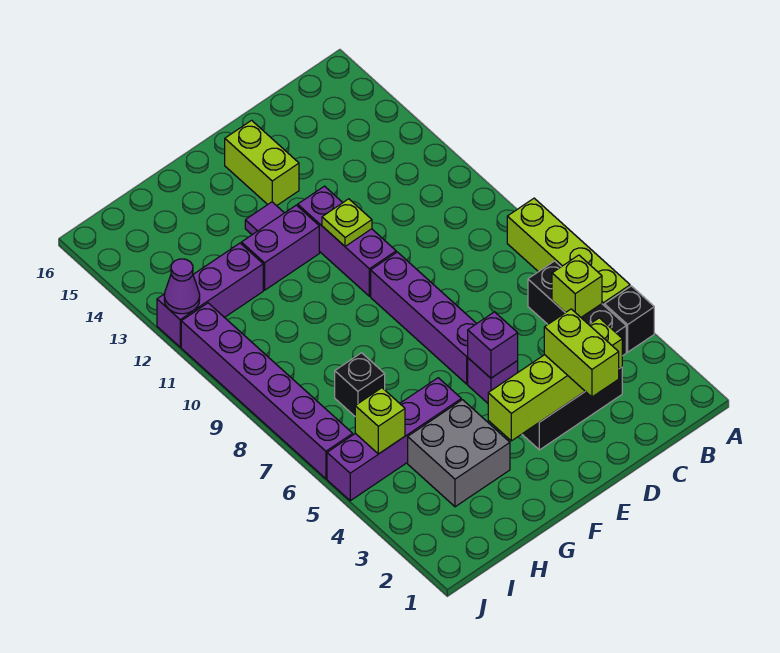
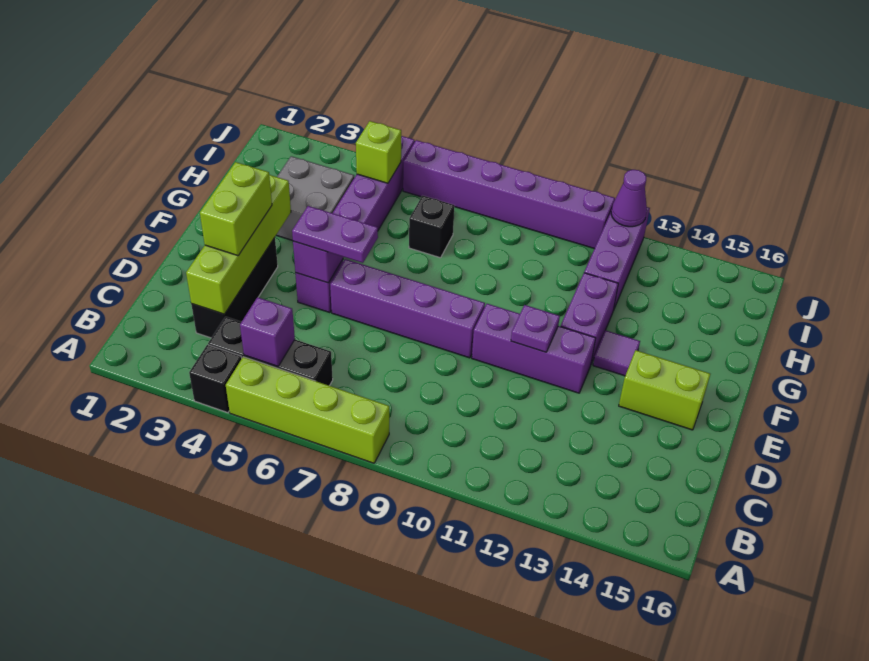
lime brick B5 level 2 -> purple brick B5 level 2
lime brick D2:D3 level 3 -> lime brick D3:E3 level 3
none -> purple plate E5:E6 level 3
lime plate E11 level 2 -> purple plate E11 level 2

